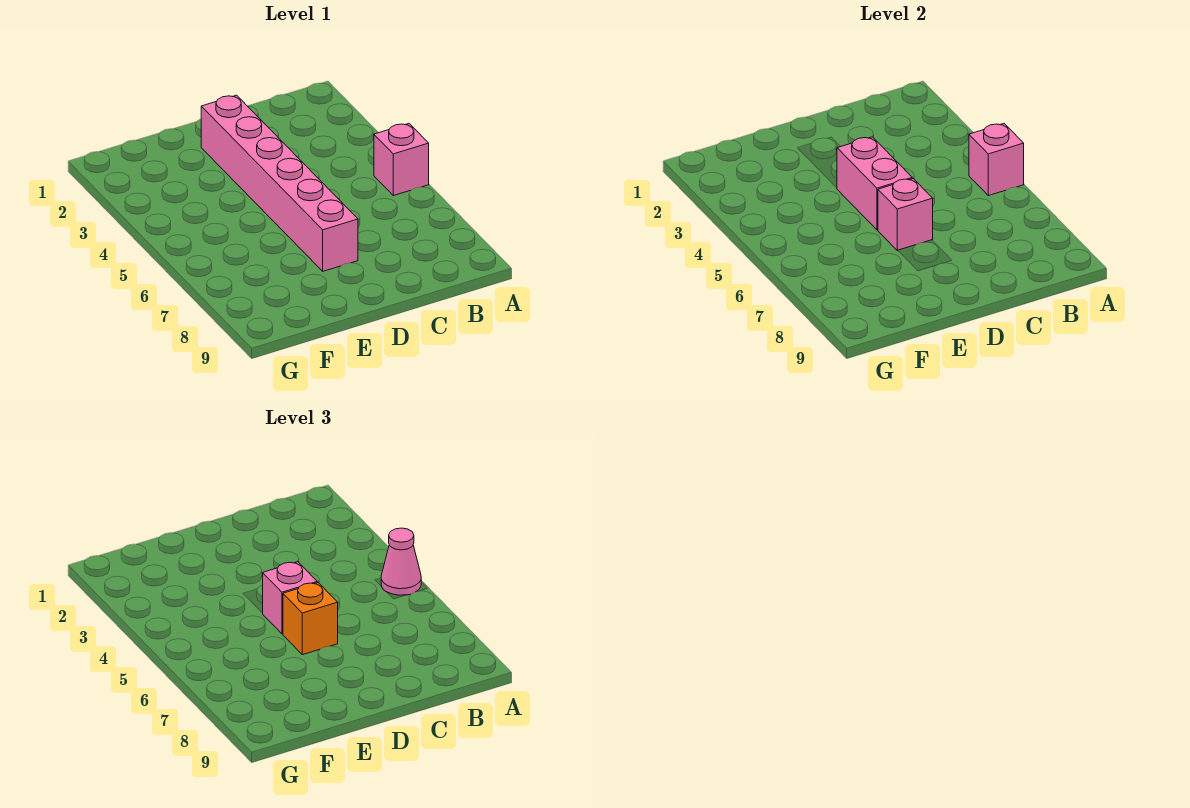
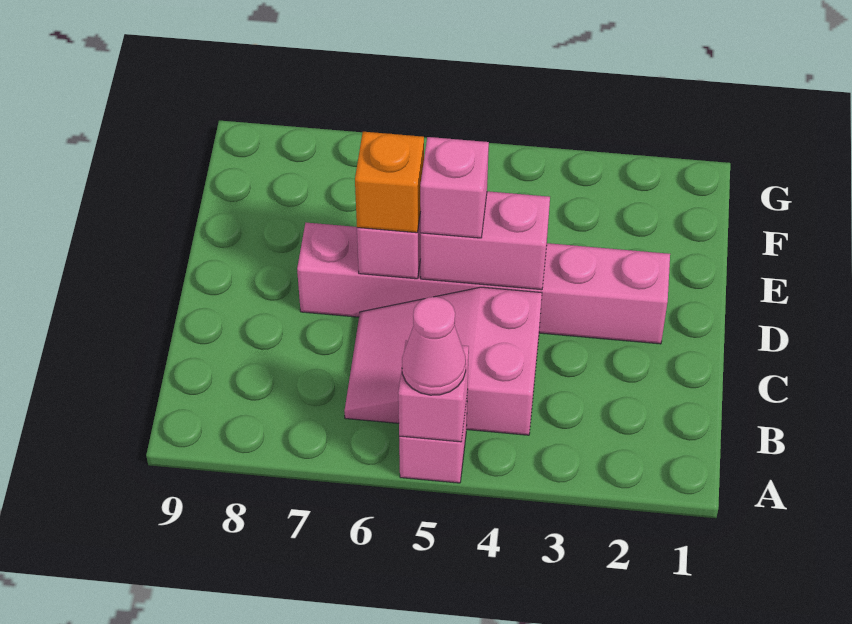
none -> pink slope B4:C6 level 1 top 4

